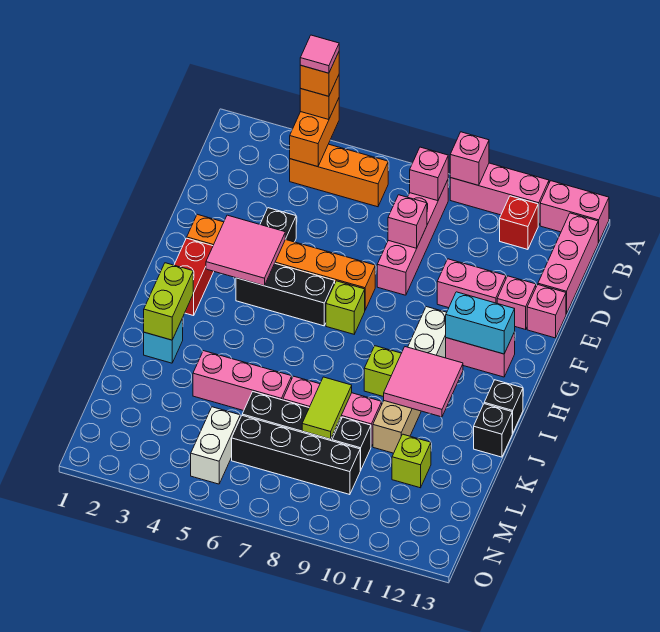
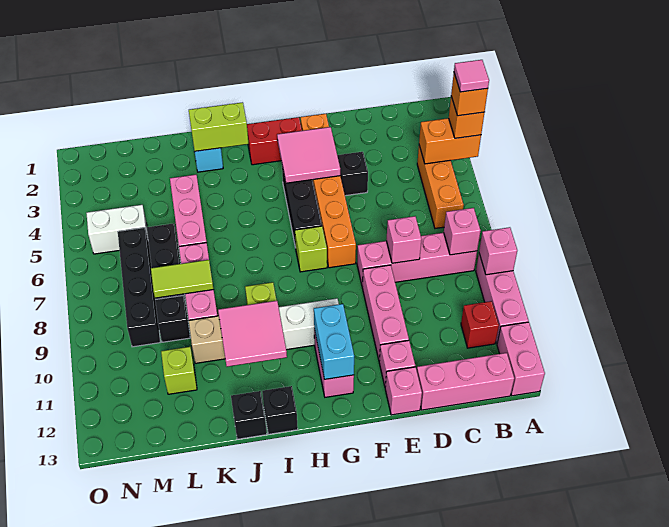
pink brick E10:E11 level 1 -> pink brick E9:E11 level 1

